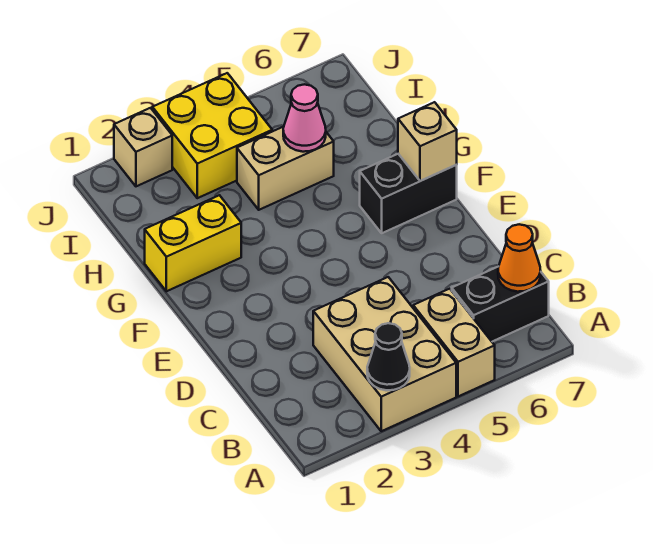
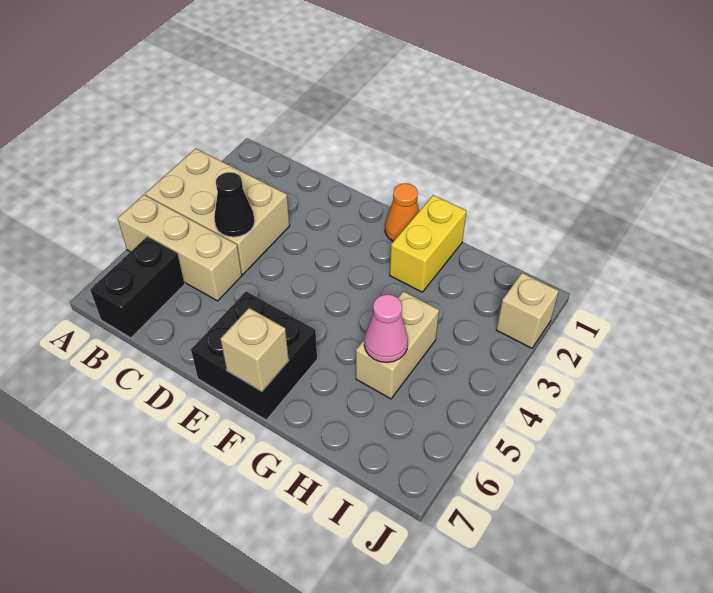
black cone A3 level 2 -> black cone C4 level 2
tan brick A5:B5 level 1 -> tan brick A5:C5 level 1
orange cone B7 level 2 -> orange cone F1 level 1
black brick F6:F7 level 1 -> black brick E6:F7 level 1
yellow brick I3:J4 level 1 -> none

